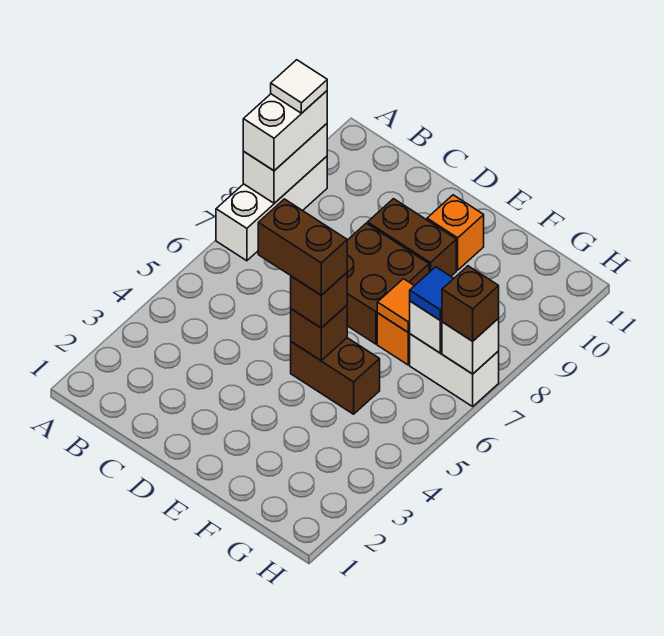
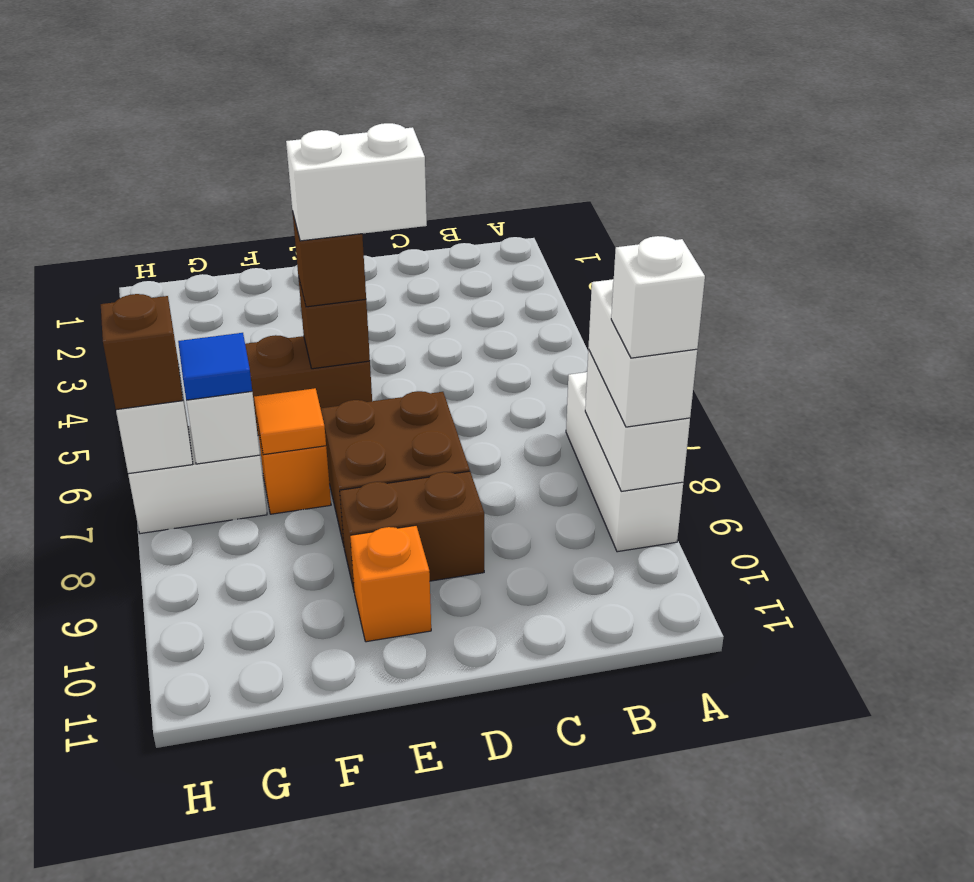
white tile A9 level 4 -> white brick A9 level 4
brown brick D5:E5 level 4 -> white brick D5:E5 level 4

